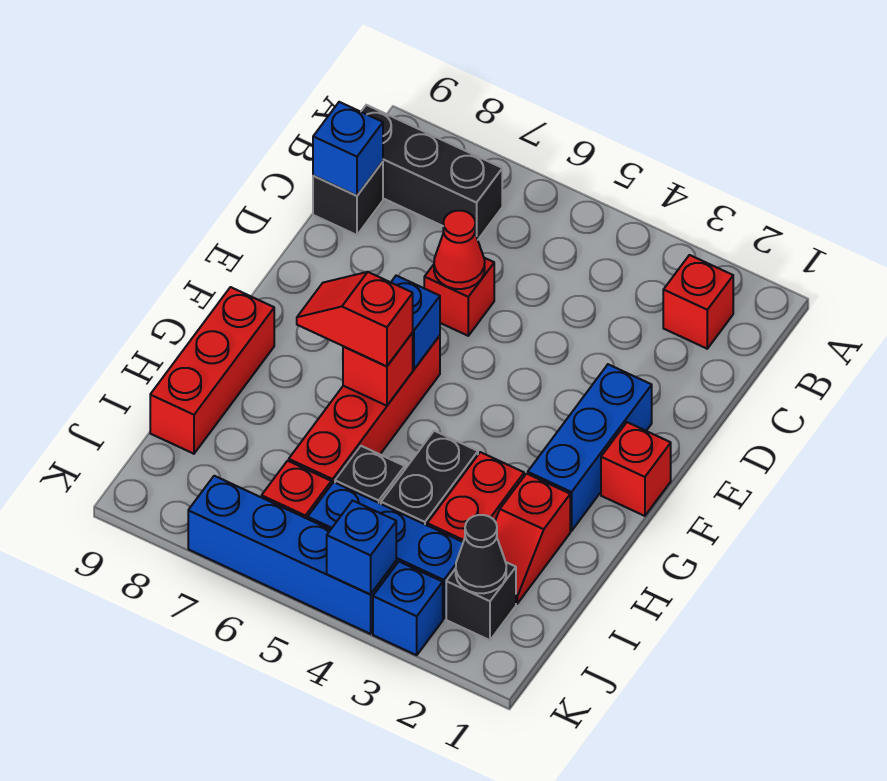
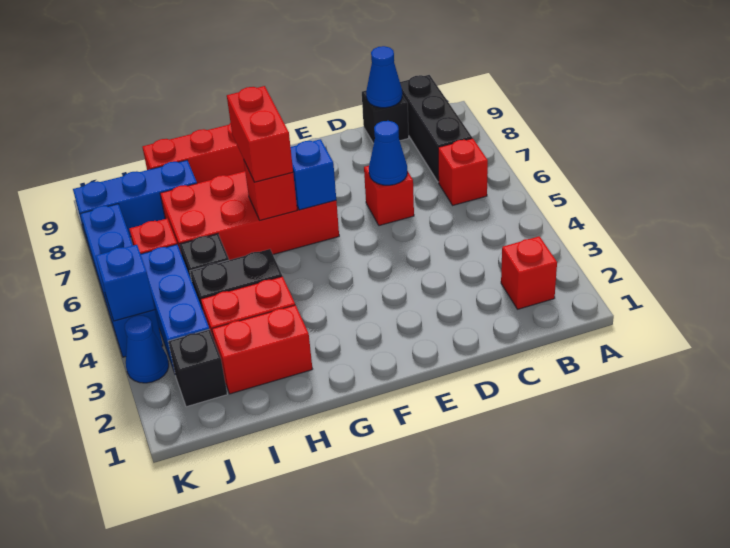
blue brick C9 level 2 -> blue cone C9 level 2
red cone D6 level 2 -> blue cone D6 level 2
blue brick E2:G2 level 1 -> blue brick I8:K8 level 1
red brick F1 level 1 -> red brick B6 level 1
red brick F6:I6 level 1 -> red brick F6:I7 level 1
red slope G6:G7 level 3 top 6 -> red brick G6:G7 level 3
red slope H2:I2 level 1 top H -> red brick H2:I2 level 1
black cone J2 level 2 -> none
blue brick K3 level 1 -> blue cone K3 level 1

